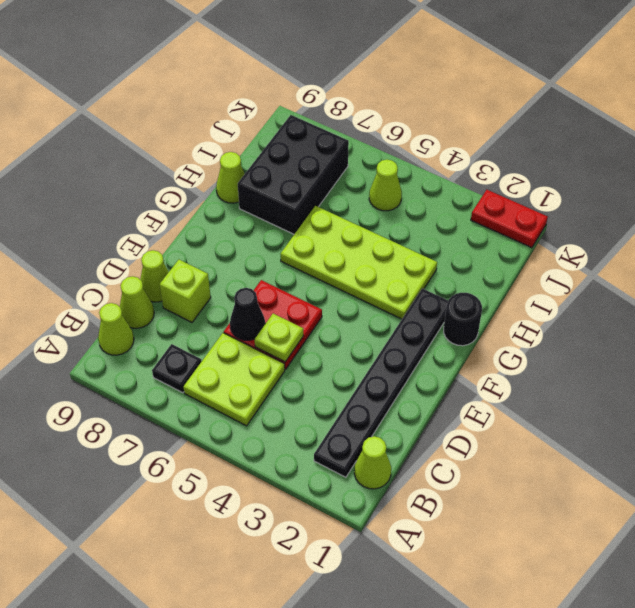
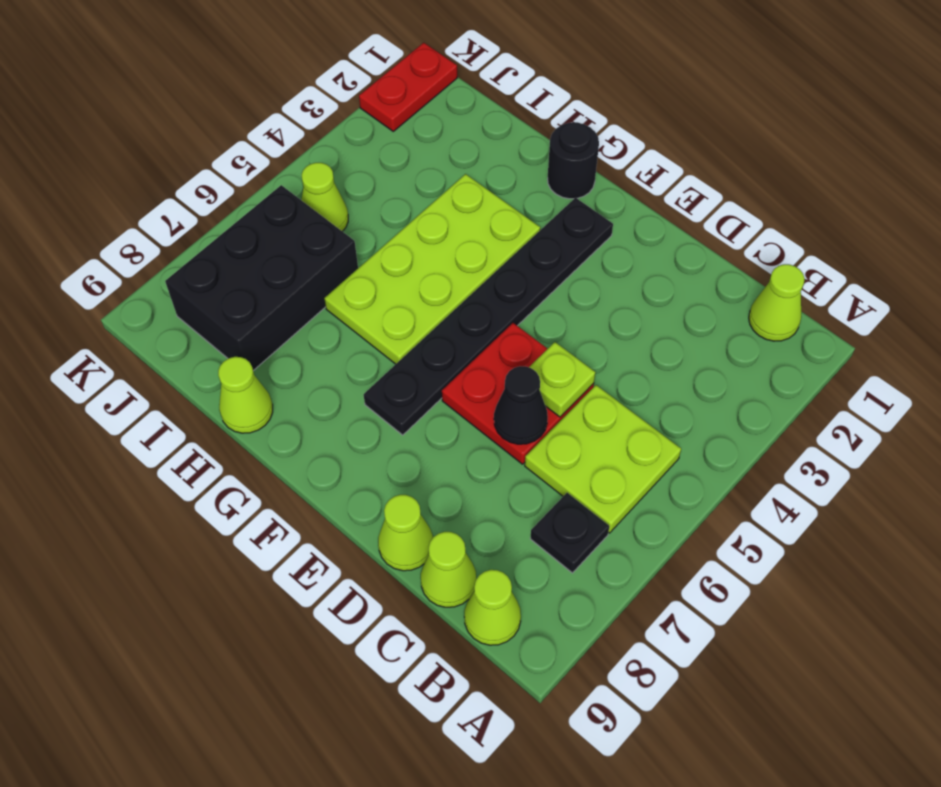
black plate B2:G2 level 1 -> black plate F2:F7 level 1
lime brick D8 level 1 -> none
black brick H7:J8 level 1 -> black brick I6:J8 level 1

